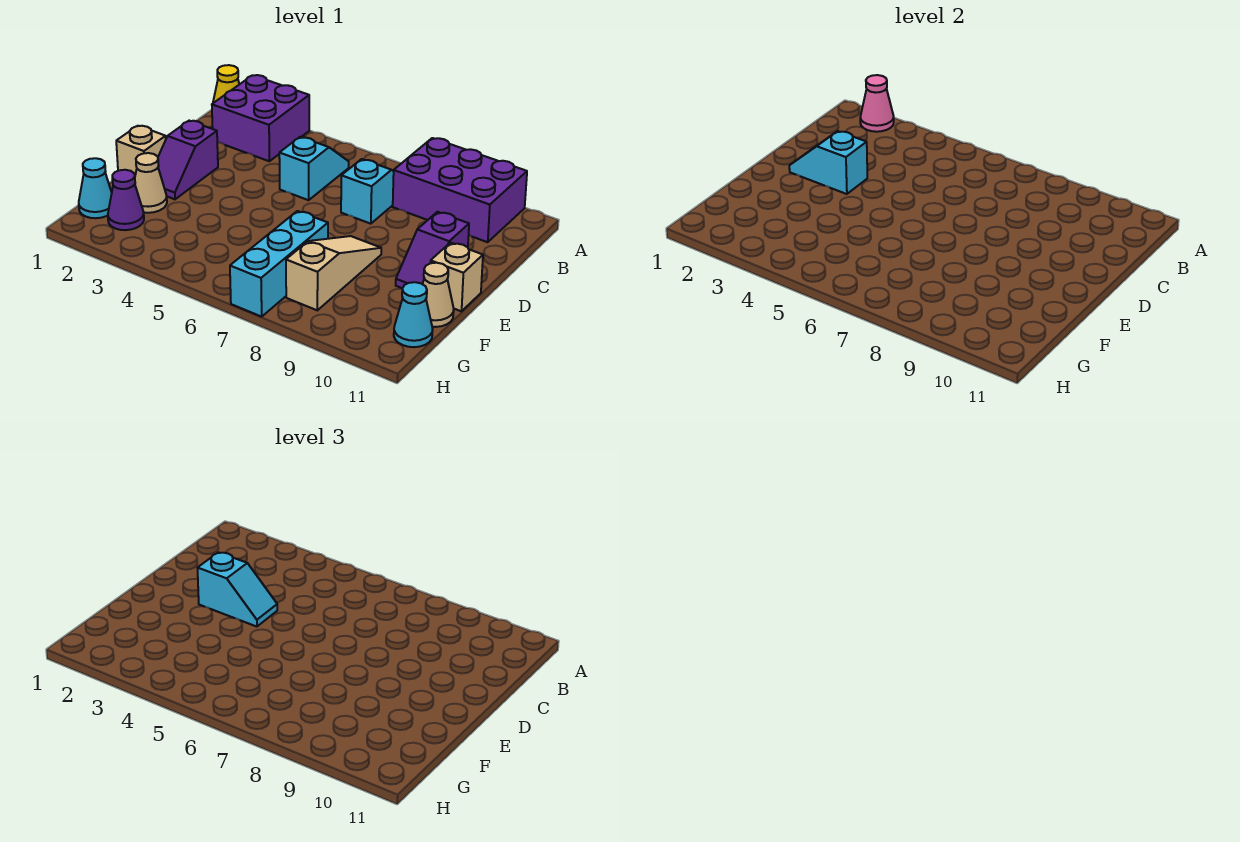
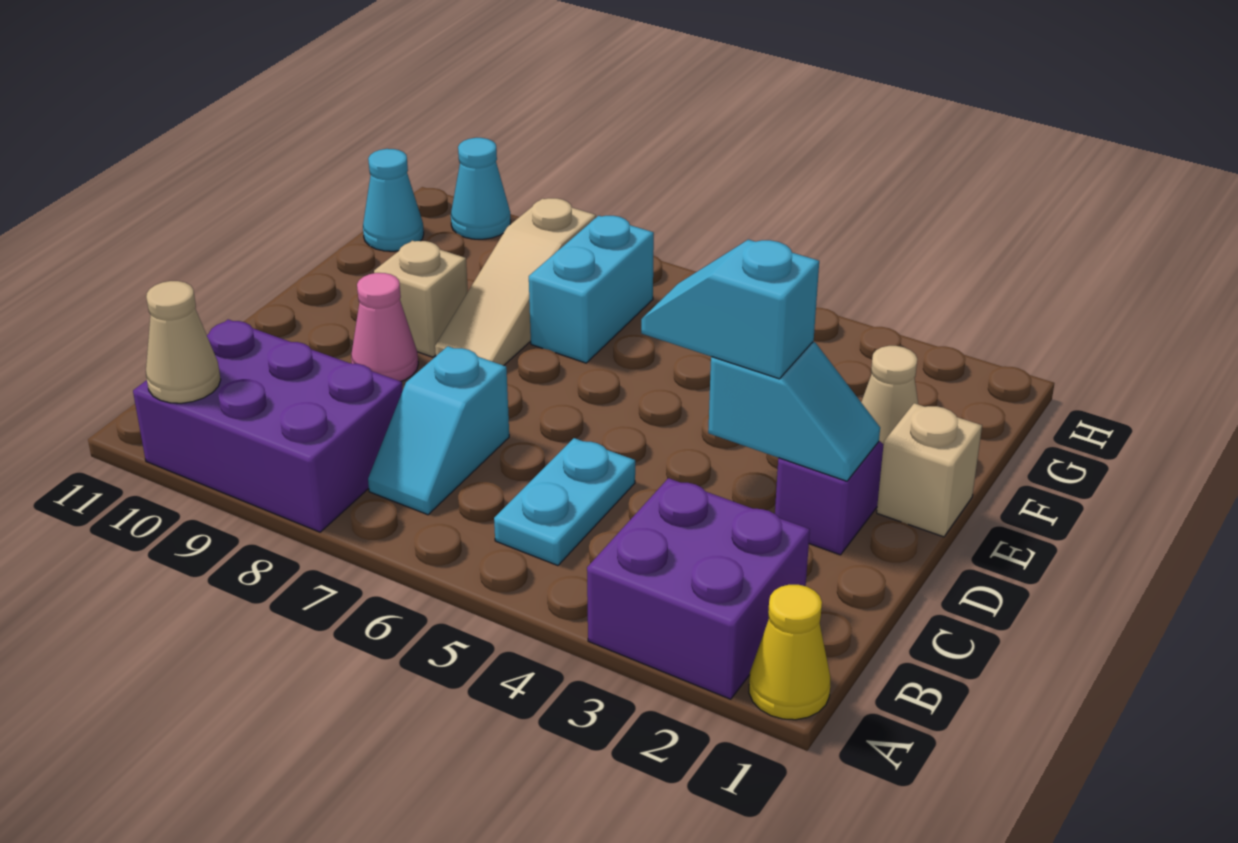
pink cone A2 level 2 -> pink cone D9 level 1
cyan slope B5:C5 level 1 top C -> cyan plate B5:C5 level 1
purple slope D10:E10 level 1 top D -> none
tan brick E11 level 1 -> tan brick E9 level 1
cyan brick F7:H7 level 1 -> cyan brick F7:G7 level 1
tan cone F11 level 1 -> tan cone A10 level 2
cyan cone G1 level 1 -> cyan cone H10 level 1
purple cone G2 level 1 -> none

